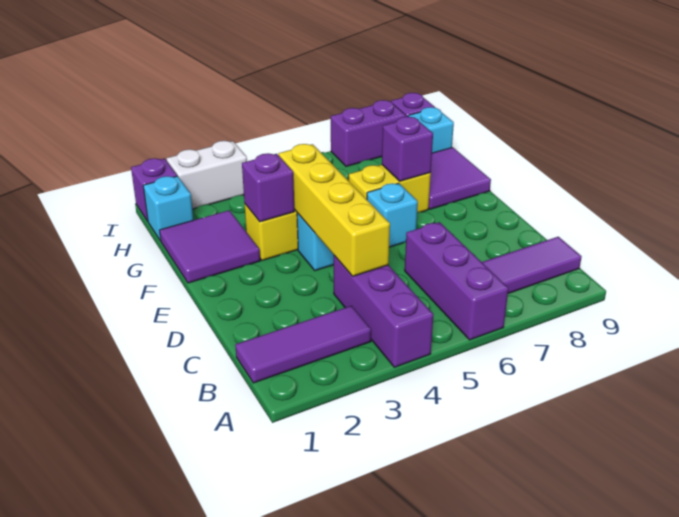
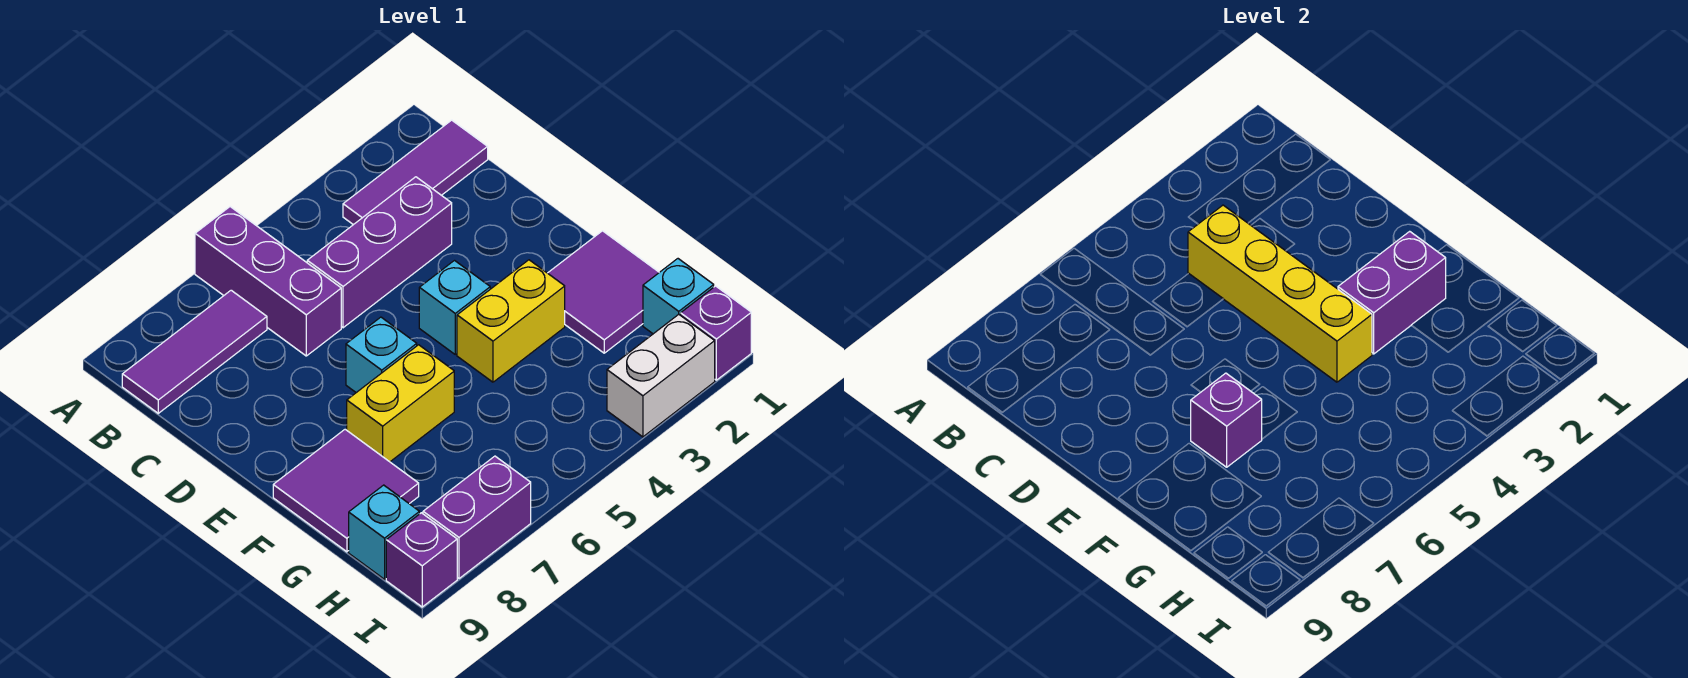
purple brick A4:C4 level 1 -> purple brick C3:C5 level 1
purple brick F3 level 2 -> purple brick F2:F3 level 2

